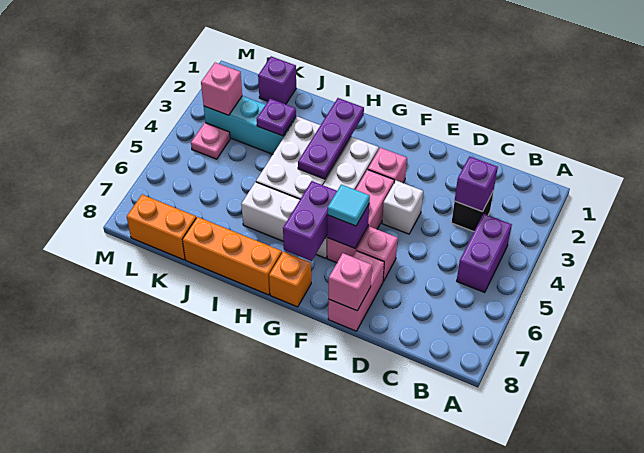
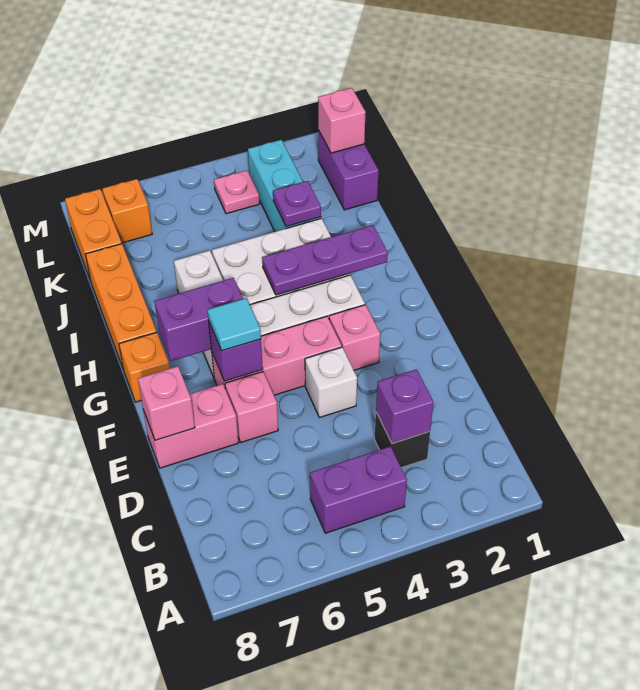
purple brick K1 level 1 -> purple brick K1:L1 level 1
pink brick L3 level 2 -> pink brick L1 level 2
none -> orange brick L7 level 1

